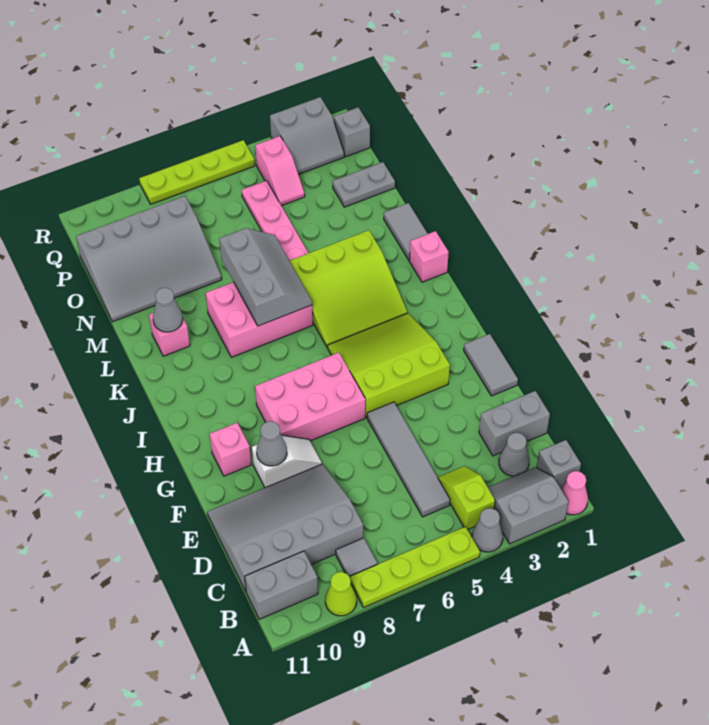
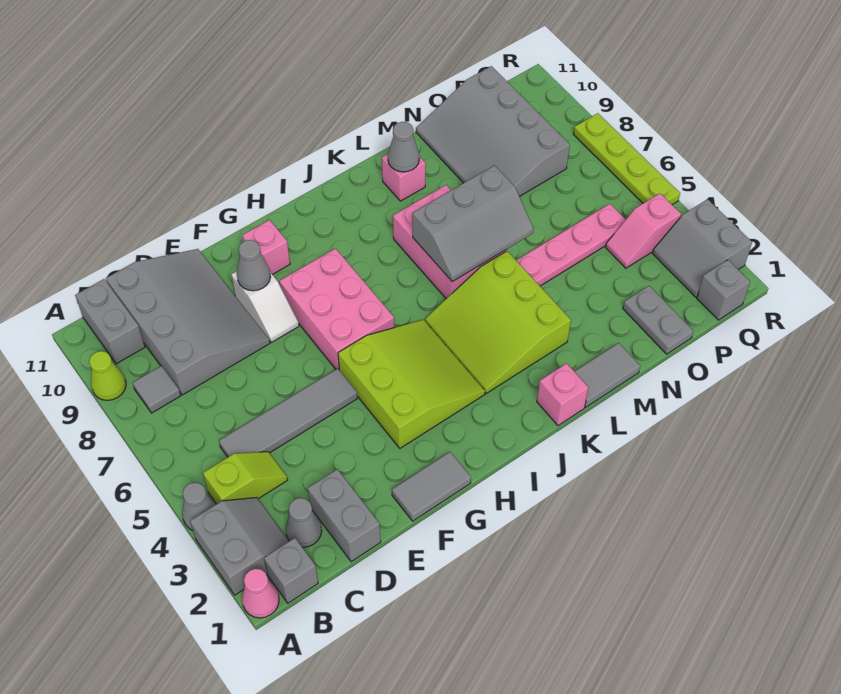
lime plate A5:A8 level 1 -> none

